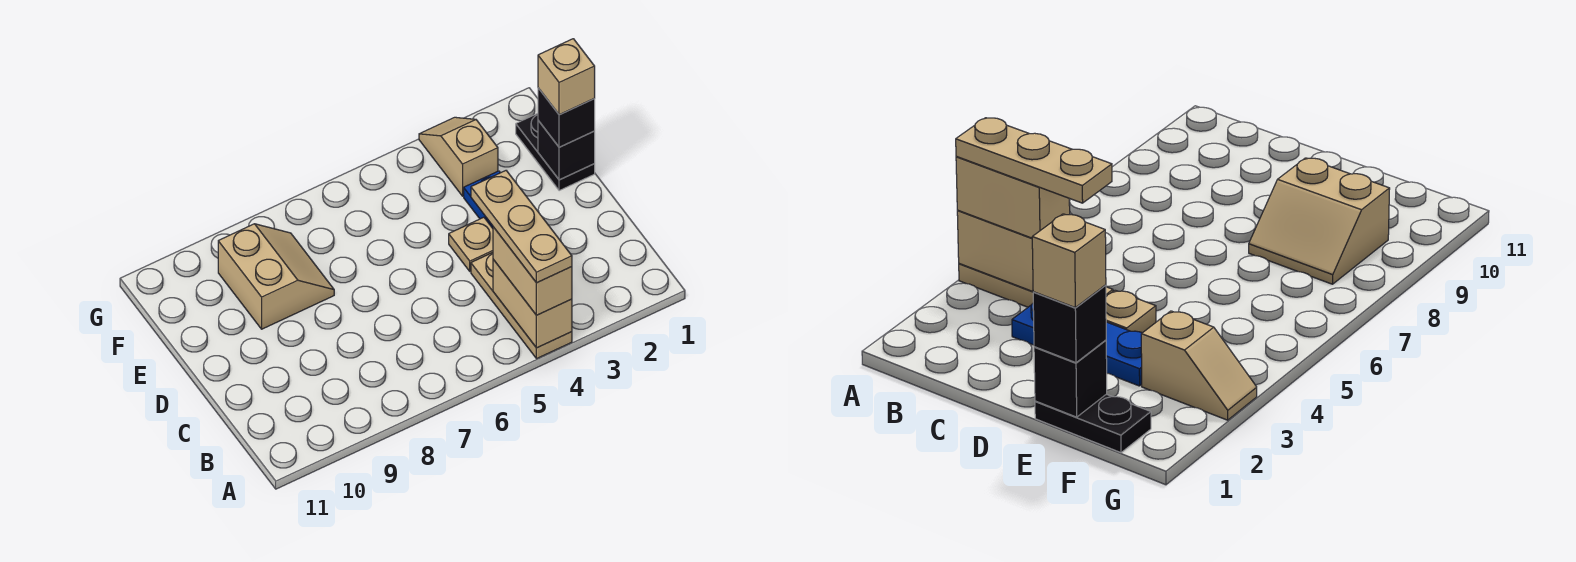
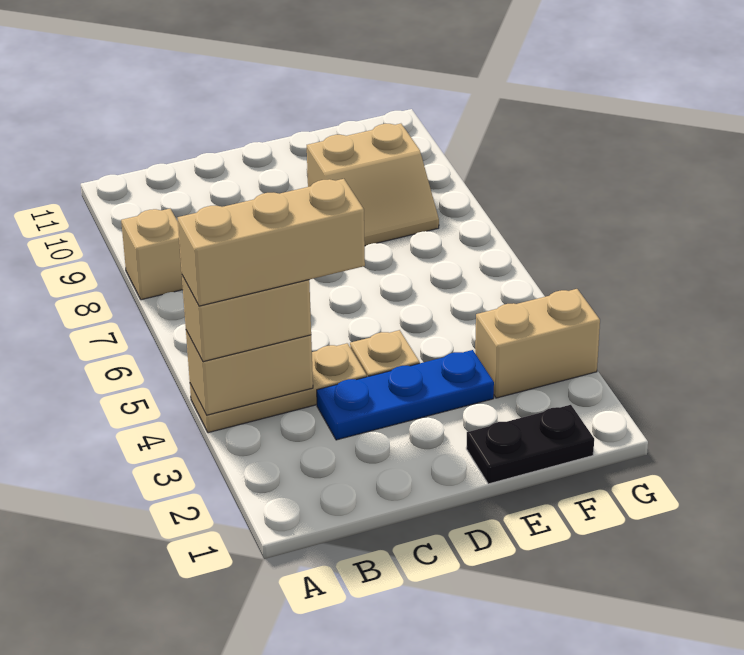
tan plate A4:C4 level 4 -> tan brick A4:C4 level 4
black brick E1 level 2 -> none
black brick E1 level 3 -> none
tan brick E1 level 4 -> tan brick A8 level 1
tan slope F3:G3 level 1 top F -> tan brick F3:G3 level 1

